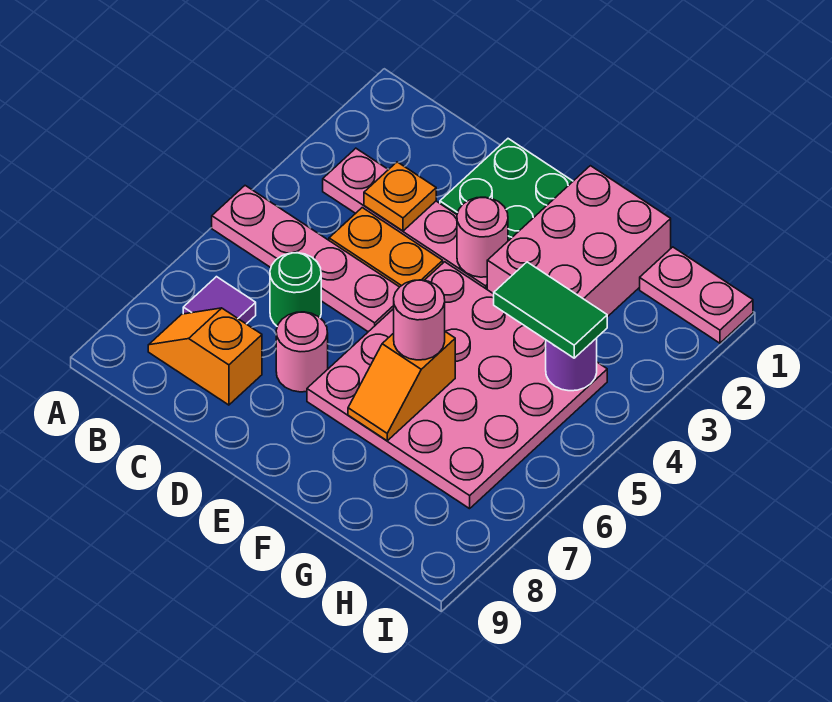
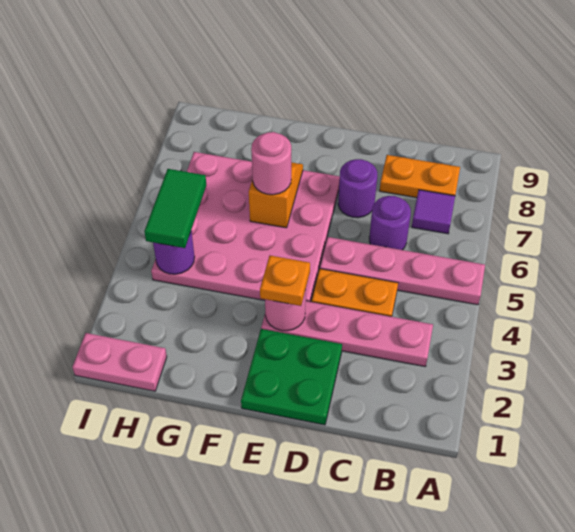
orange slope B8:C8 level 1 top C -> orange plate B8:C8 level 1
orange plate C3 level 2 -> orange plate E3 level 3
green round brick C6 level 1 -> purple round brick C6 level 1
pink round brick D7 level 1 -> purple round brick D7 level 1
pink brick F1:G3 level 1 -> none
green tile G4:H4 level 3 -> green tile H4:H5 level 3

